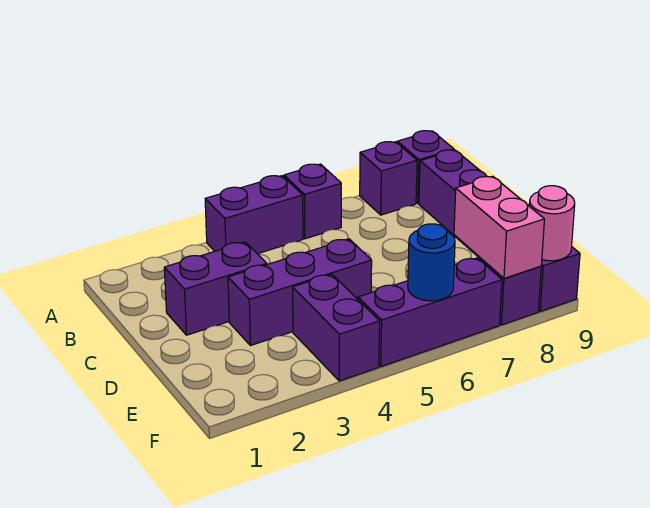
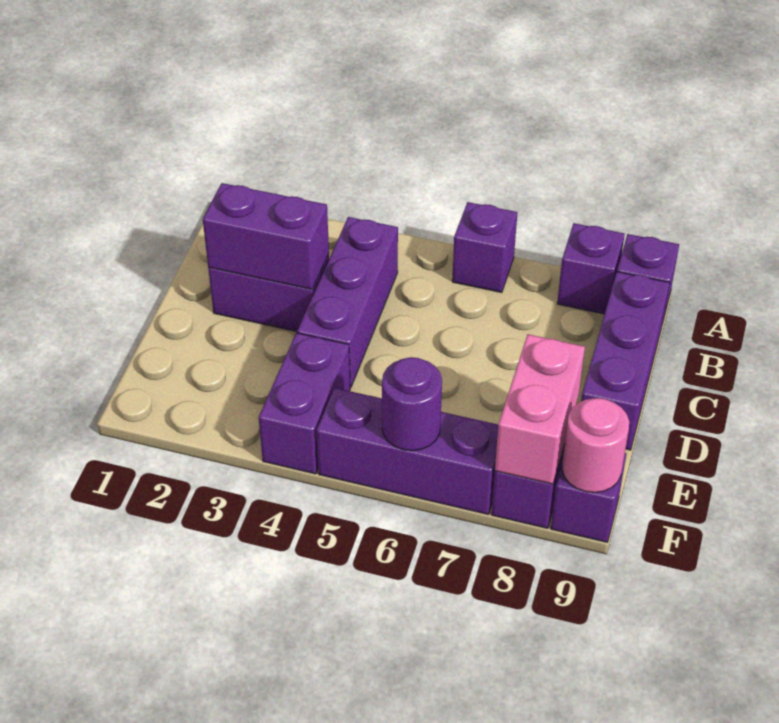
purple brick A4:A5 level 1 -> purple brick C2:C3 level 2
purple brick D3:D5 level 1 -> purple brick B4:D4 level 1
blue round brick F6 level 2 -> purple round brick F6 level 2

